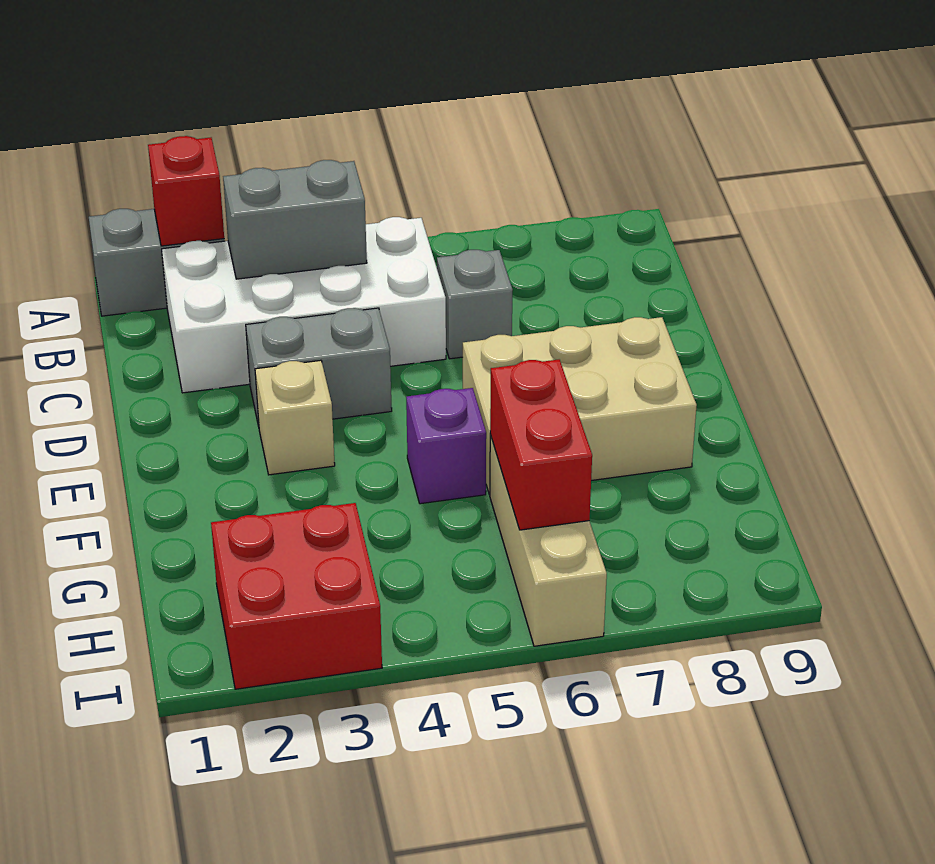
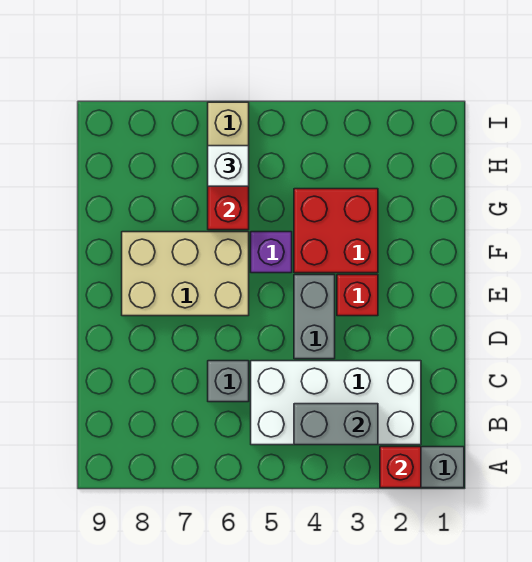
grey brick D3:D4 level 1 -> grey brick D4:E4 level 1
tan brick E3 level 1 -> red brick E3 level 1
red brick H2:I3 level 1 -> red brick F3:G4 level 1
none -> white brick H6 level 3

